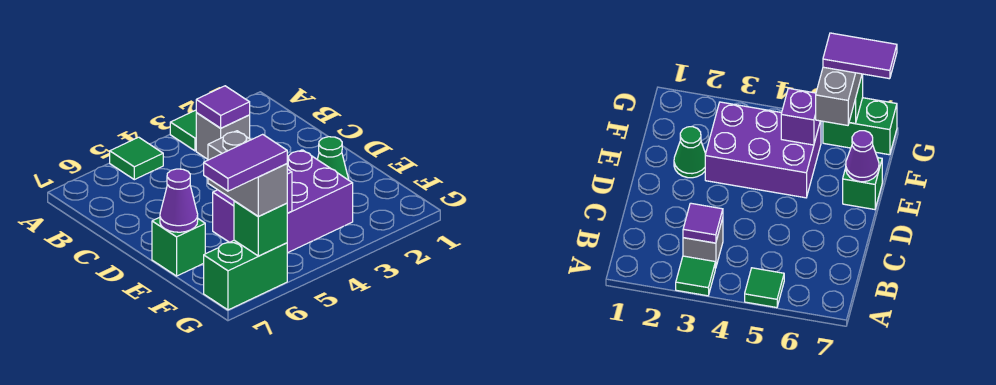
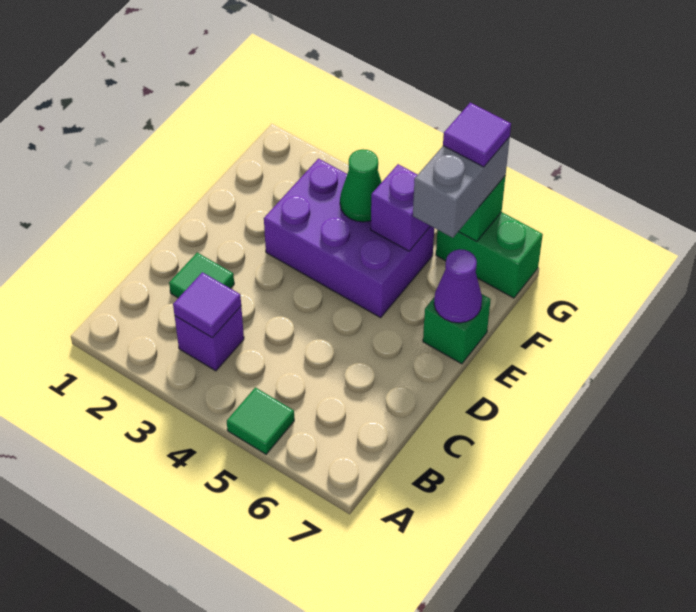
green tile A3 level 1 -> green tile C2 level 1
grey brick B3 level 1 -> purple brick B3 level 1
green cone E2 level 1 -> green cone F4 level 2
purple tile G6:G7 level 4 -> purple tile G6 level 4

